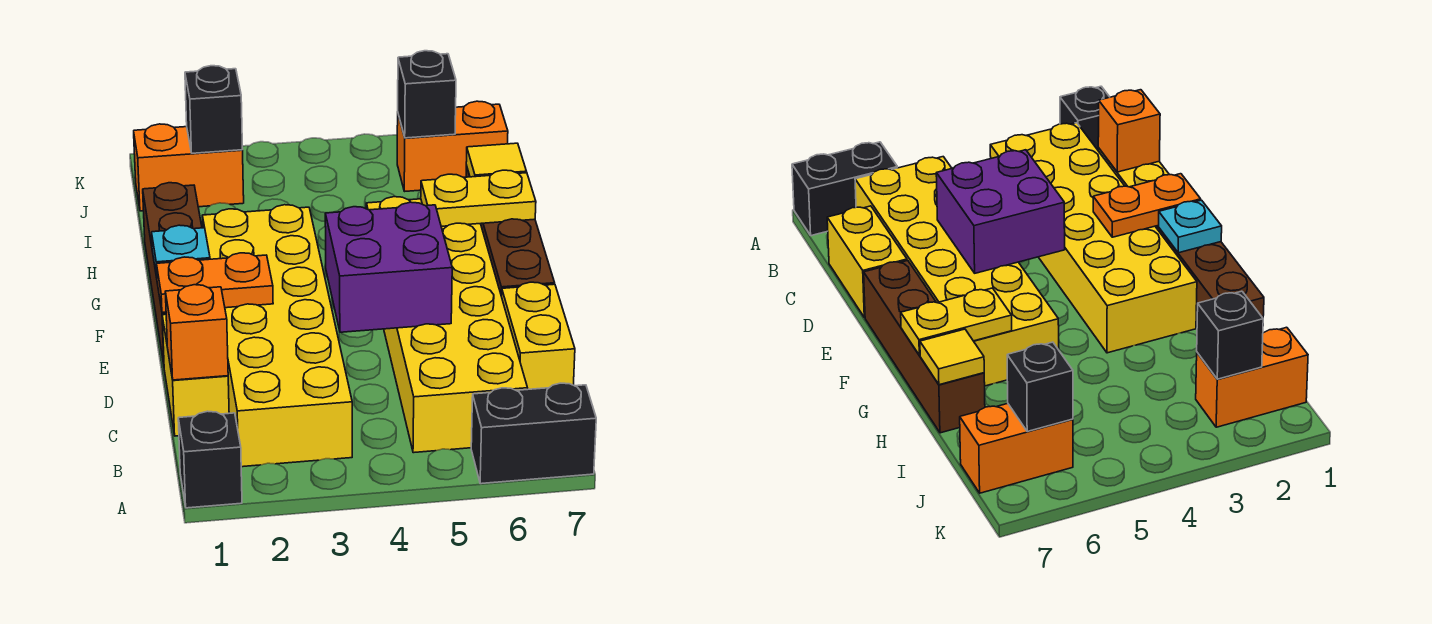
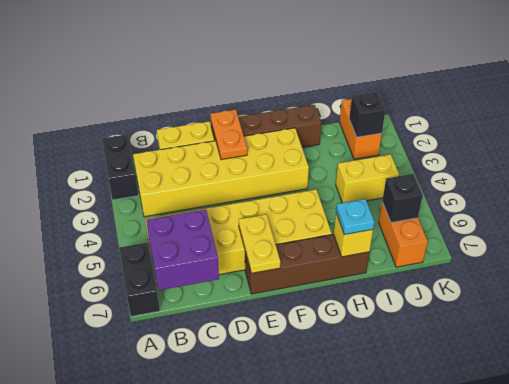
black brick A1 level 1 -> black brick A1:A2 level 1
orange brick C1 level 2 -> none
yellow brick C7:D7 level 1 -> yellow brick I4:J4 level 1
purple brick D4:E5 level 2 -> purple brick B6:C7 level 2
cyan plate F1 level 2 -> cyan plate H7 level 3
yellow plate G6:G7 level 2 -> yellow plate E6:E7 level 2
yellow tile H7 level 2 -> yellow brick H7 level 2

